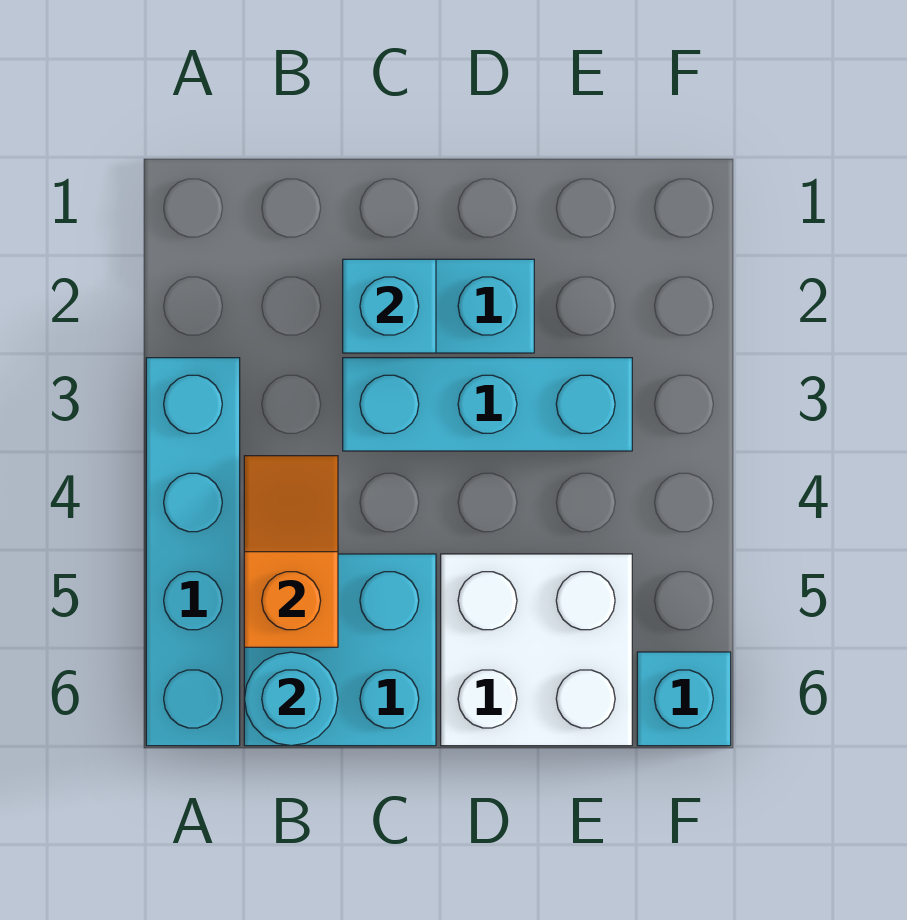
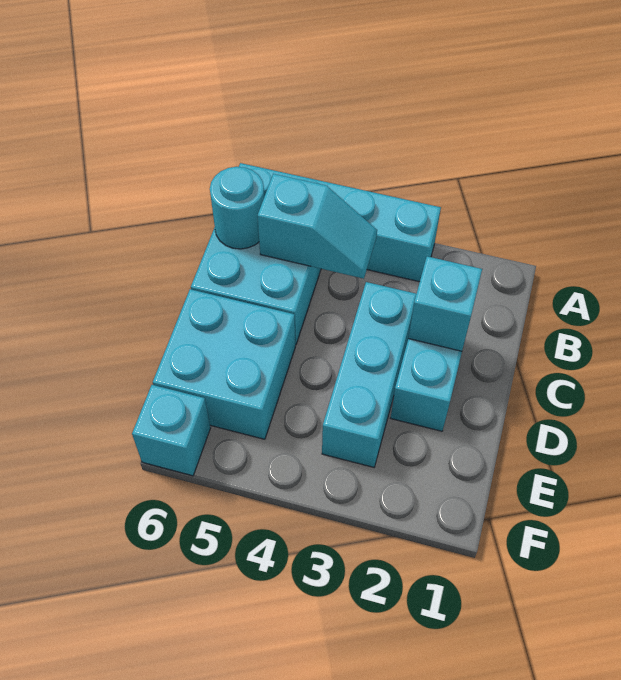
orange slope B4:B5 level 2 top 5 -> cyan slope B4:B5 level 2 top 5
white brick D5:E6 level 1 -> cyan brick D5:E6 level 1

